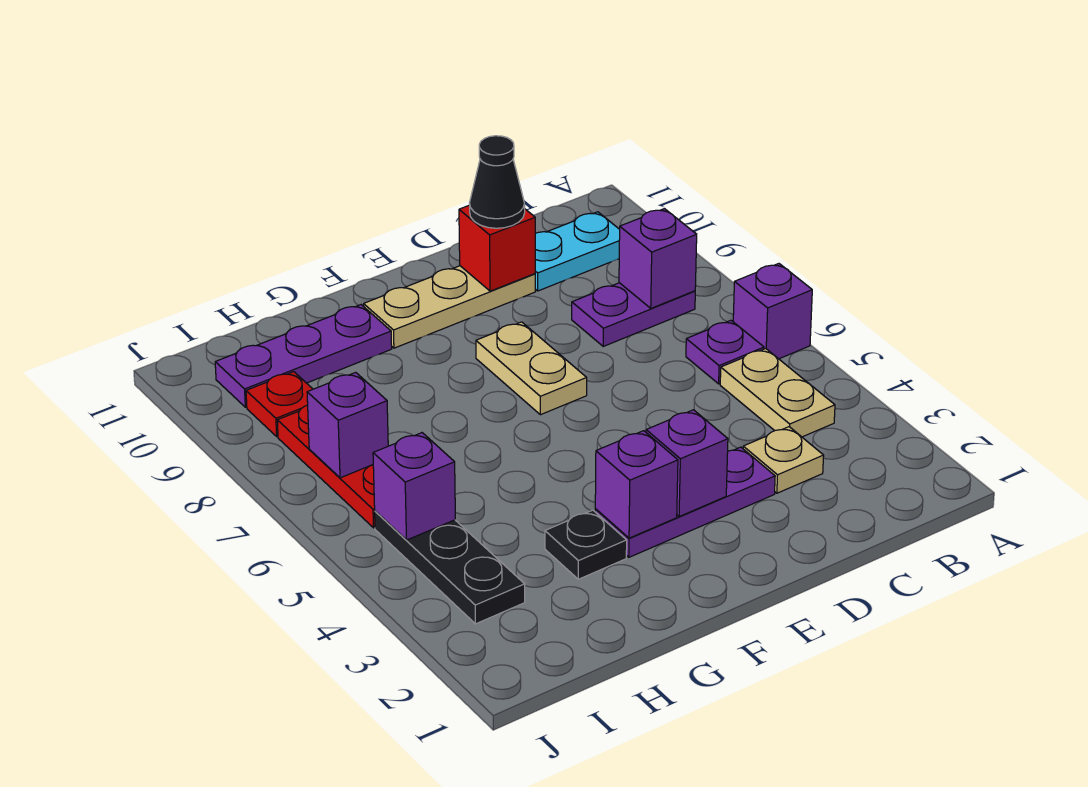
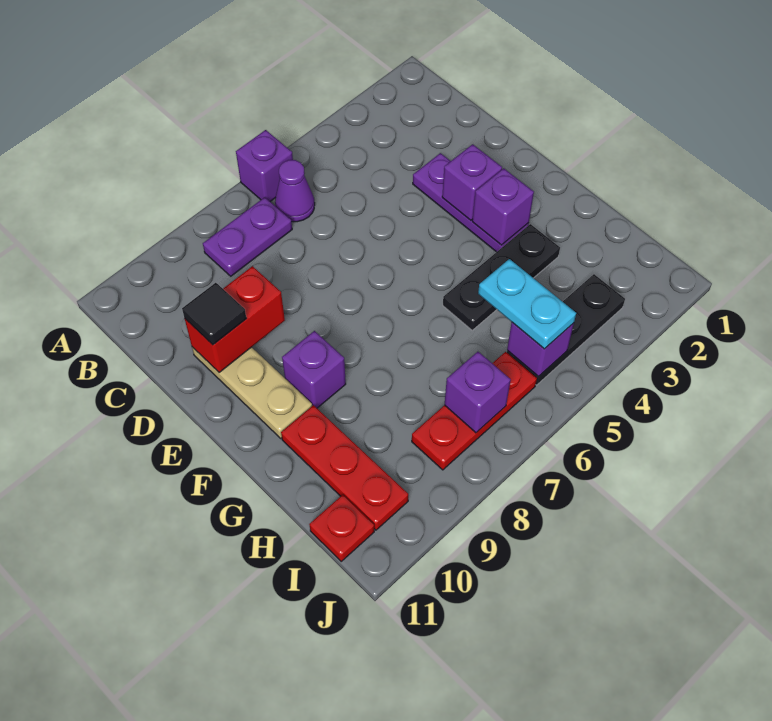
tan plate B4:B5 level 1 -> none
purple plate B6 level 1 -> purple cone B6 level 1
purple plate B8:C8 level 1 -> purple plate B7:B8 level 1
purple brick B8 level 2 -> purple brick F9 level 1
cyan plate B10:C10 level 1 -> cyan plate H5:I5 level 3
tan plate C3 level 1 -> none
red brick D10 level 2 -> red brick D9:D10 level 2
black cone D10 level 3 -> black tile D10 level 3
tan plate E7:E8 level 1 -> none
black plate G3 level 1 -> black plate G3:G5 level 1
purple plate G10:I10 level 1 -> red plate G10:I10 level 1
red plate I9 level 1 -> red plate I11 level 1

